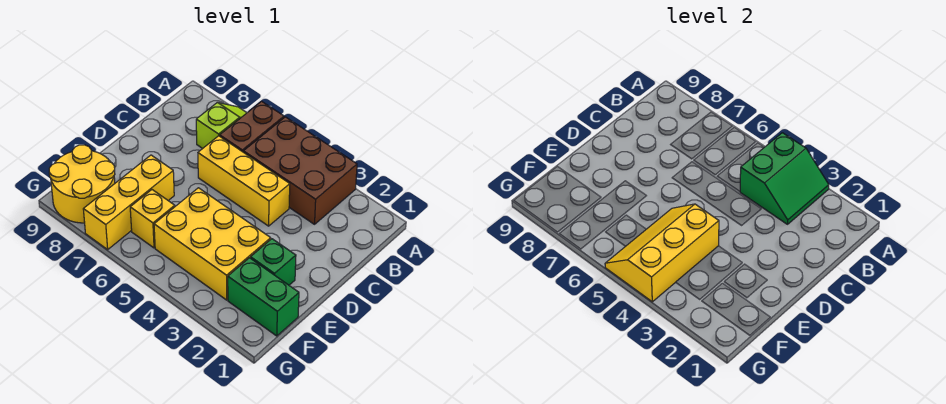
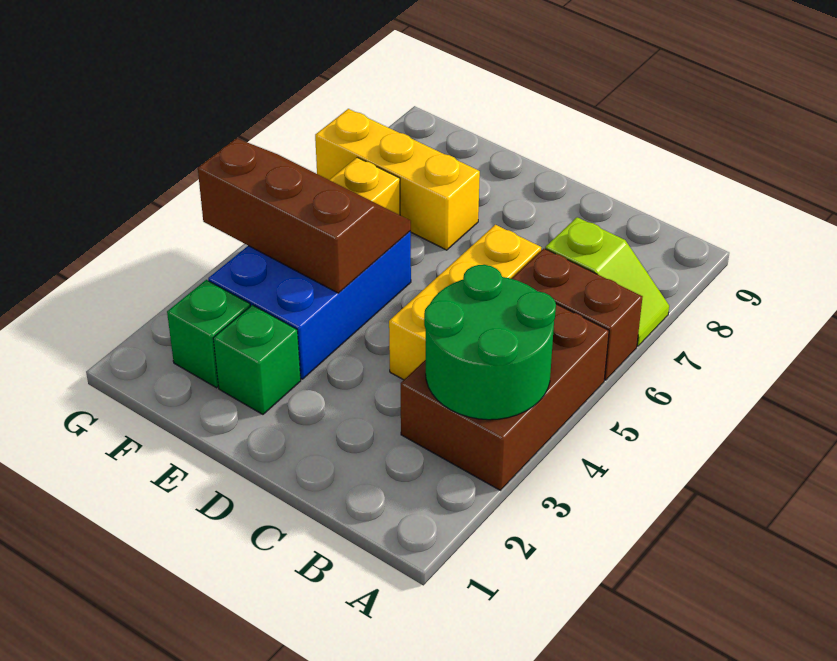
green slope A3:B4 level 2 top 4 -> green round brick A3:B4 level 2
yellow brick E3:F5 level 1 -> blue brick E3:F5 level 1
yellow slope E4:G5 level 2 top 4 -> brown slope E4:G5 level 2 top 4
green brick F1:F2 level 1 -> green brick F2 level 1
yellow round brick F8:G9 level 1 -> none

